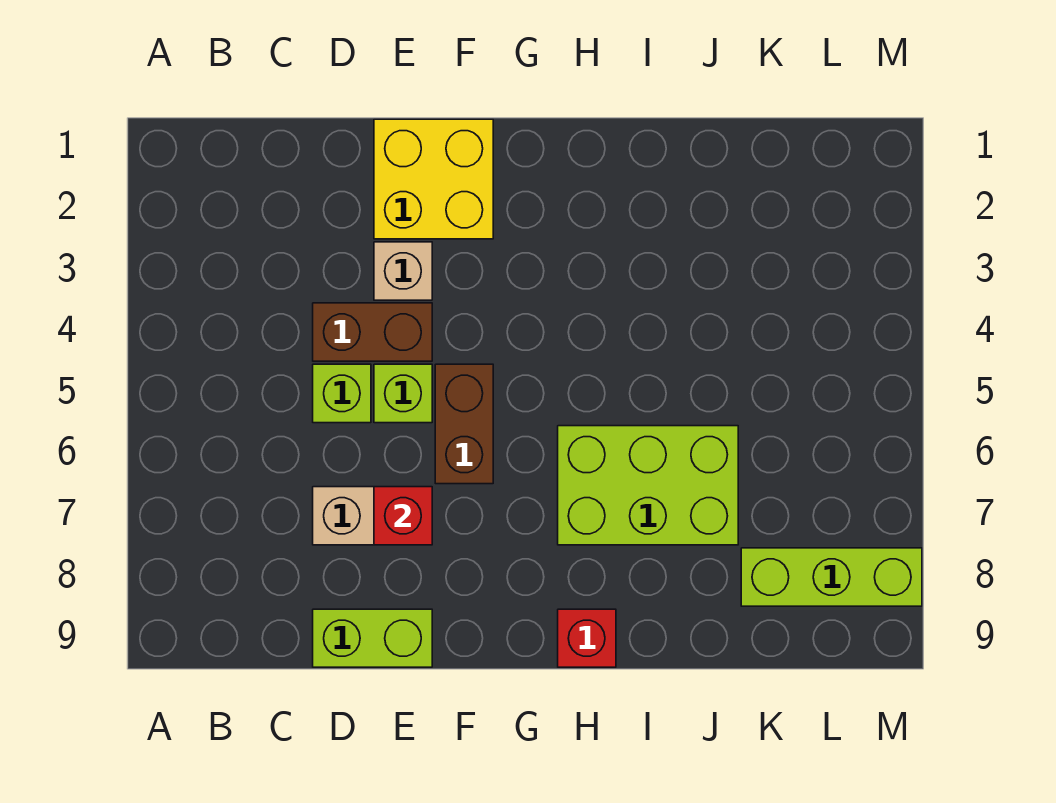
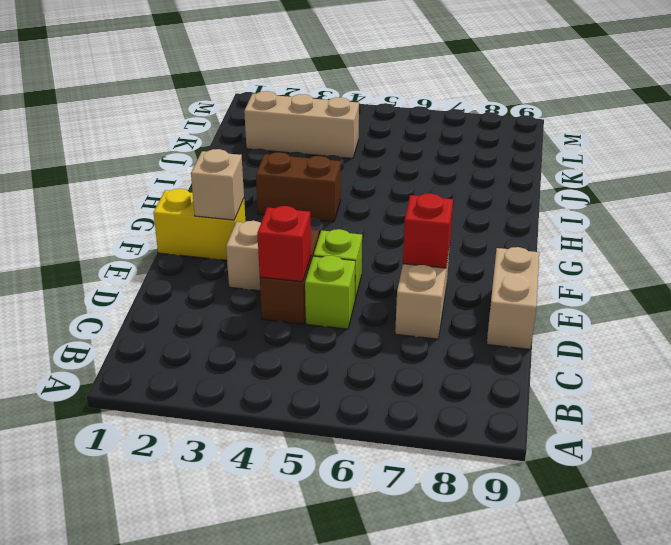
lime brick D9:E9 level 1 -> tan brick D9:E9 level 1
yellow brick E1:F2 level 1 -> yellow brick F1:F2 level 1
none -> tan brick F2 level 2
brown brick F5:F6 level 1 -> brown brick H3:H4 level 1
lime brick H6:J7 level 1 -> none
red brick H9 level 1 -> red brick D4 level 2
none -> tan brick K2:K4 level 1
lime brick K8:M8 level 1 -> none

